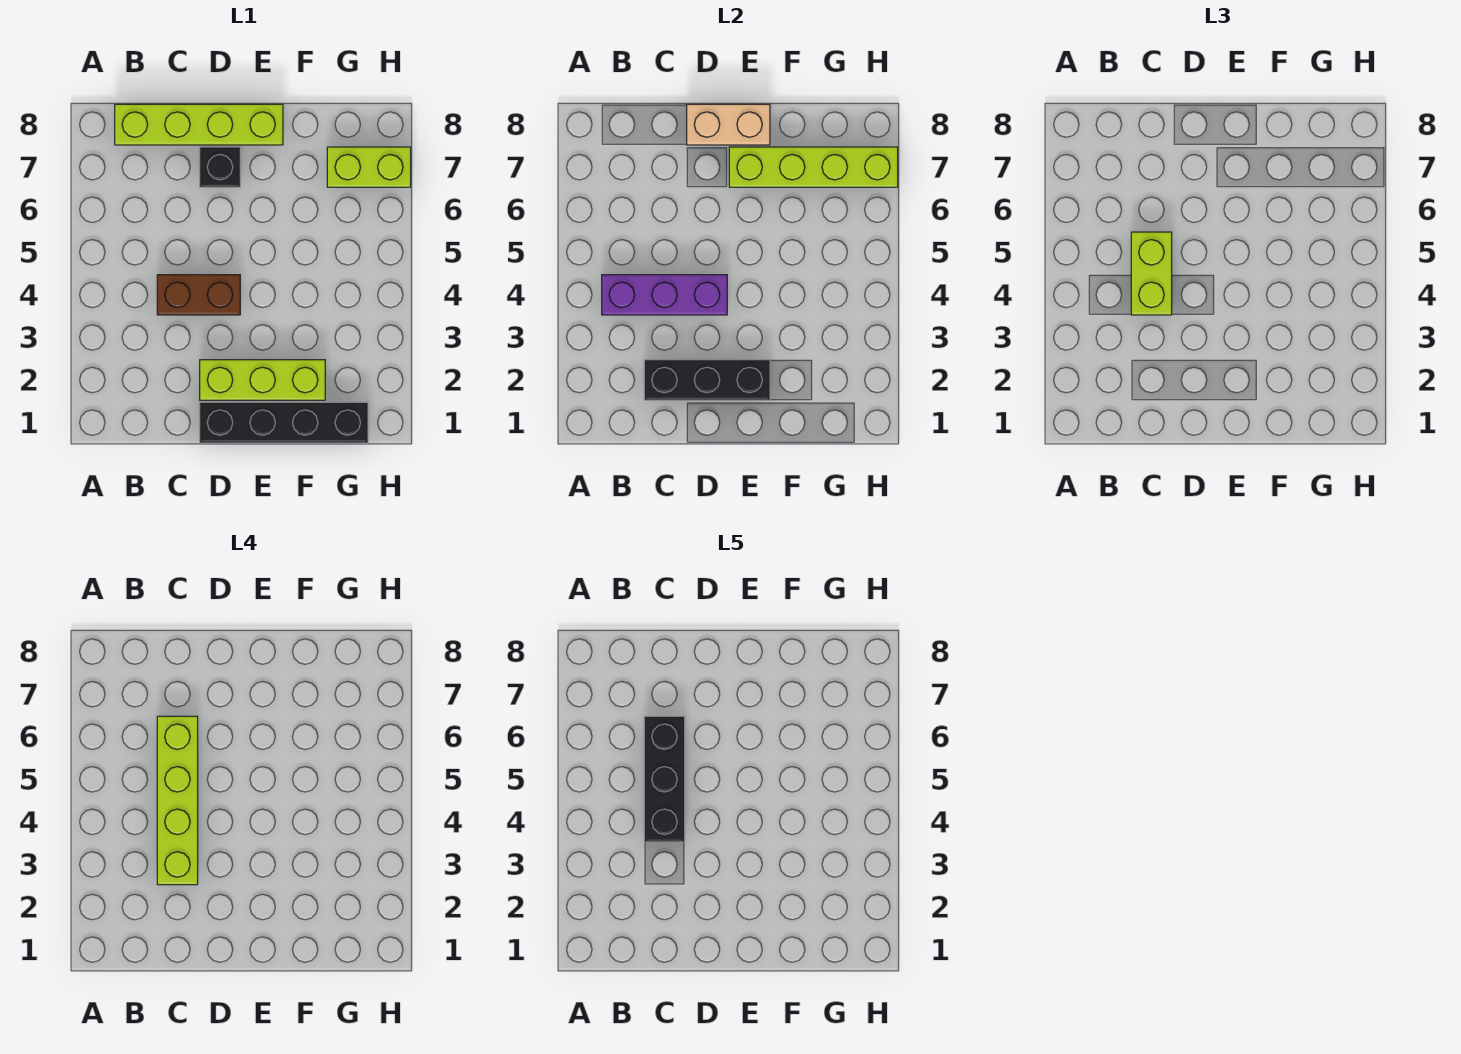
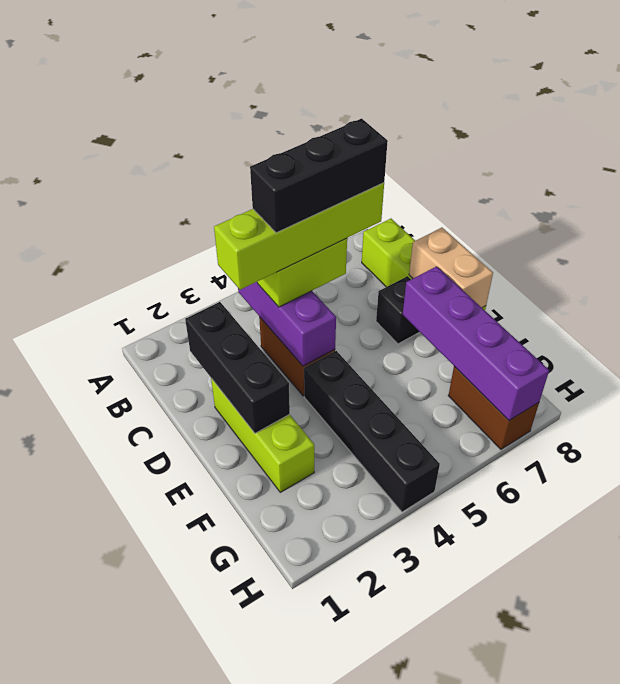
black brick D1:G1 level 1 -> black brick E4:H4 level 1
lime brick E7:H7 level 2 -> purple brick E7:H7 level 2
lime brick G7:H7 level 1 -> brown brick G7:H7 level 1

